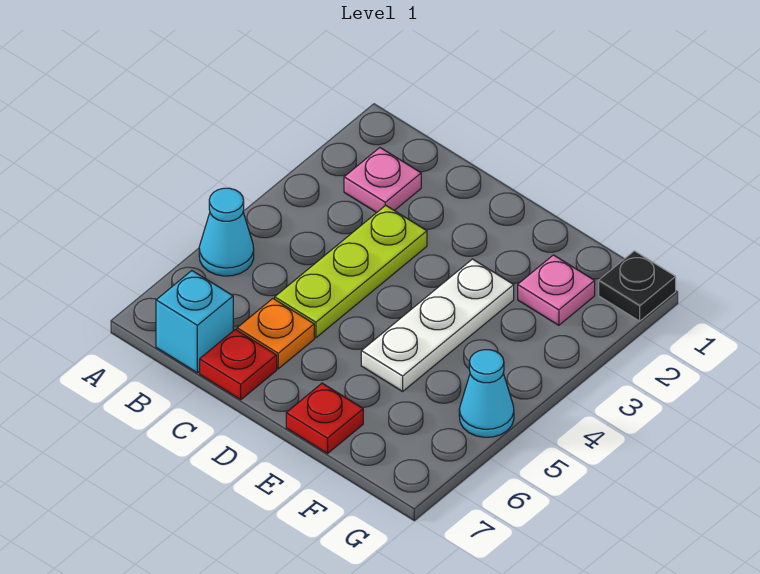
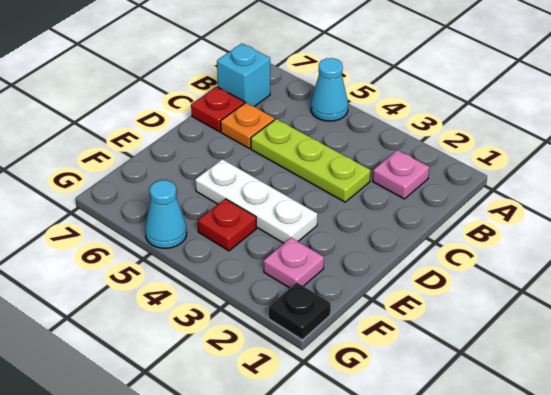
red plate E7 level 1 -> red plate F4 level 1

